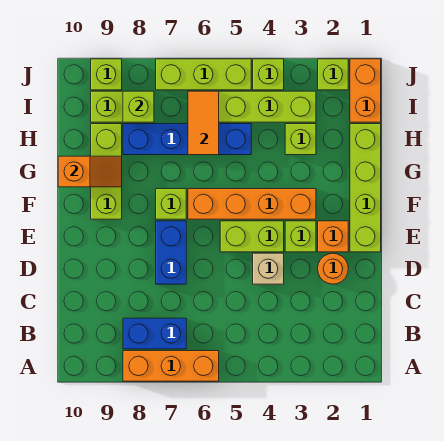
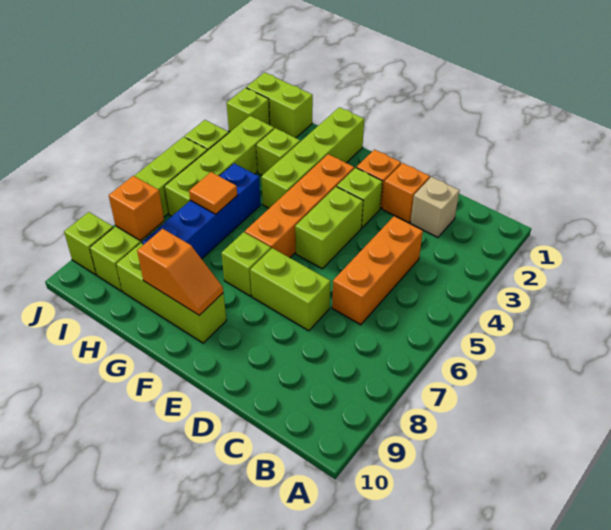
orange brick A6:A8 level 1 -> orange brick C4:C6 level 1
blue brick B7:B8 level 1 -> none
orange round brick D2 level 1 -> orange brick D2 level 1
tan brick D4 level 1 -> tan brick C2 level 1
blue brick D7:E7 level 1 -> lime brick D7:E7 level 1
lime brick E1:H1 level 1 -> lime brick G1:G4 level 1
orange slope G9:G10 level 2 top 10 -> orange slope F9:G9 level 2 top G
orange tile H6:I6 level 2 -> orange tile H6 level 2
orange brick I1:J1 level 1 -> lime brick I1:J1 level 1
lime brick I8 level 2 -> orange brick I8 level 2

